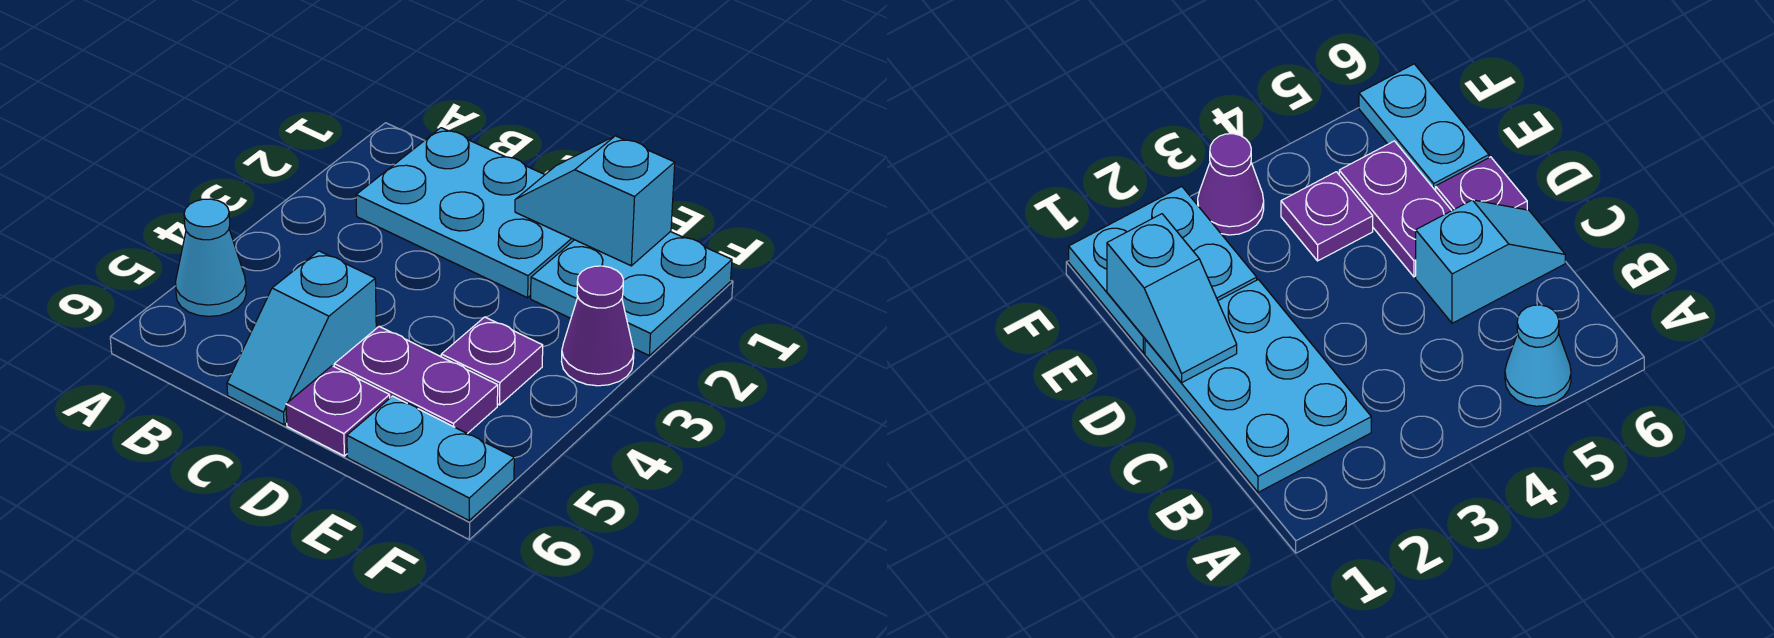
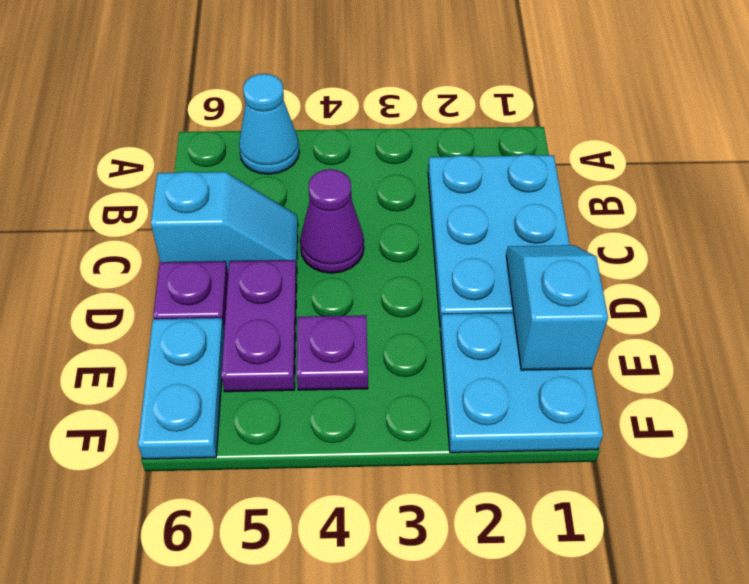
cyan slope C5:C6 level 1 top 5 -> cyan slope C5:C6 level 1 top 6
purple cone F3 level 1 -> purple cone C4 level 1

